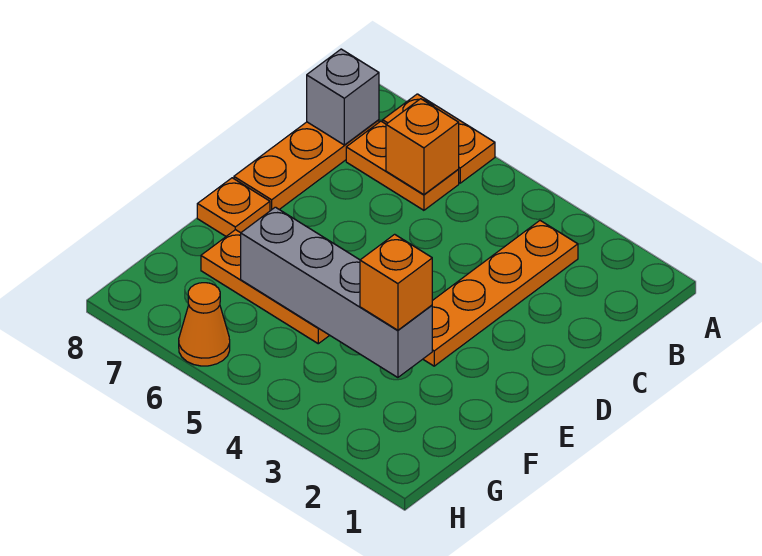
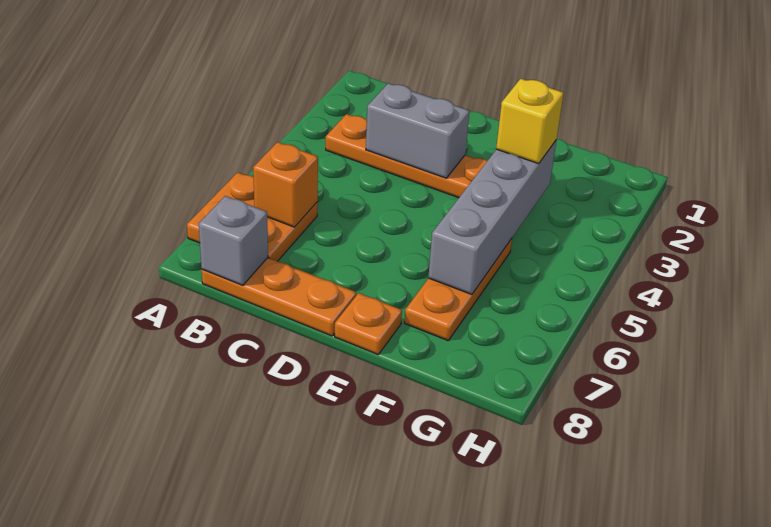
none -> grey brick C3:D3 level 2
orange brick F3 level 3 -> yellow brick F3 level 3
orange cone H6 level 1 -> none

